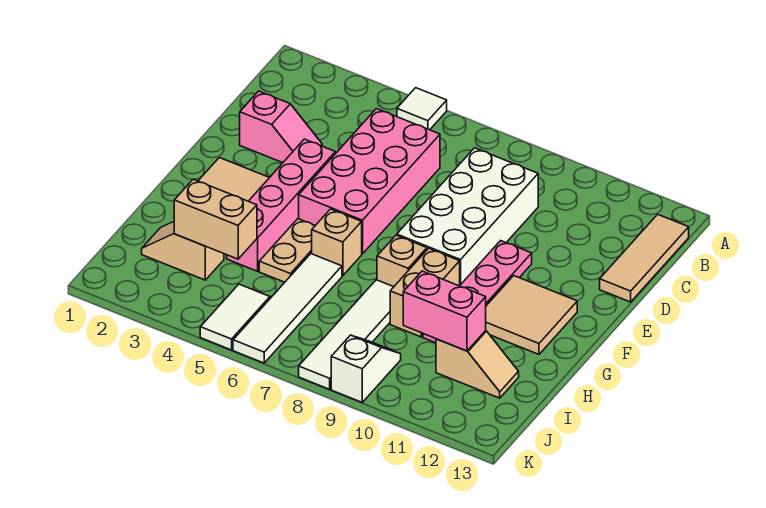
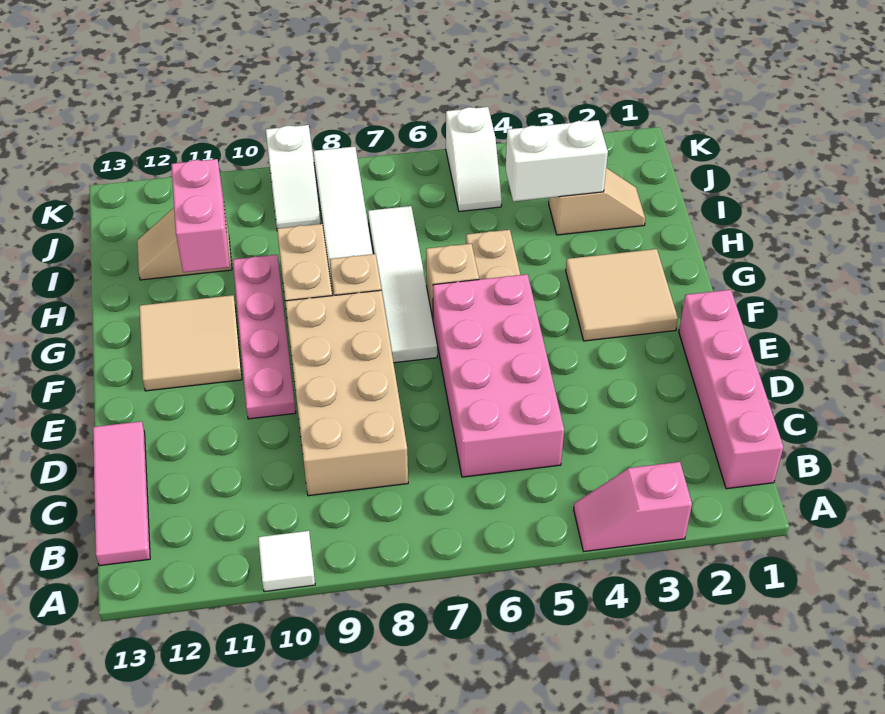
white tile A5 level 1 -> white tile A10 level 1
tan tile B13:D13 level 1 -> pink tile B13:D13 level 1
white brick C8:F9 level 1 -> tan brick C8:F9 level 1
pink slope D2:D3 level 1 top 2 -> pink slope A3:A4 level 1 top 3
pink brick E4:H4 level 1 -> pink brick B1:E1 level 1
white tile H6:K6 level 1 -> white tile F7:I7 level 1
tan brick I3:I4 level 2 -> white brick I3:I4 level 2
pink brick I10:I11 level 2 -> pink brick H11:I11 level 2
white tile J5:K5 level 1 -> white slope J5:K5 level 1 top K

